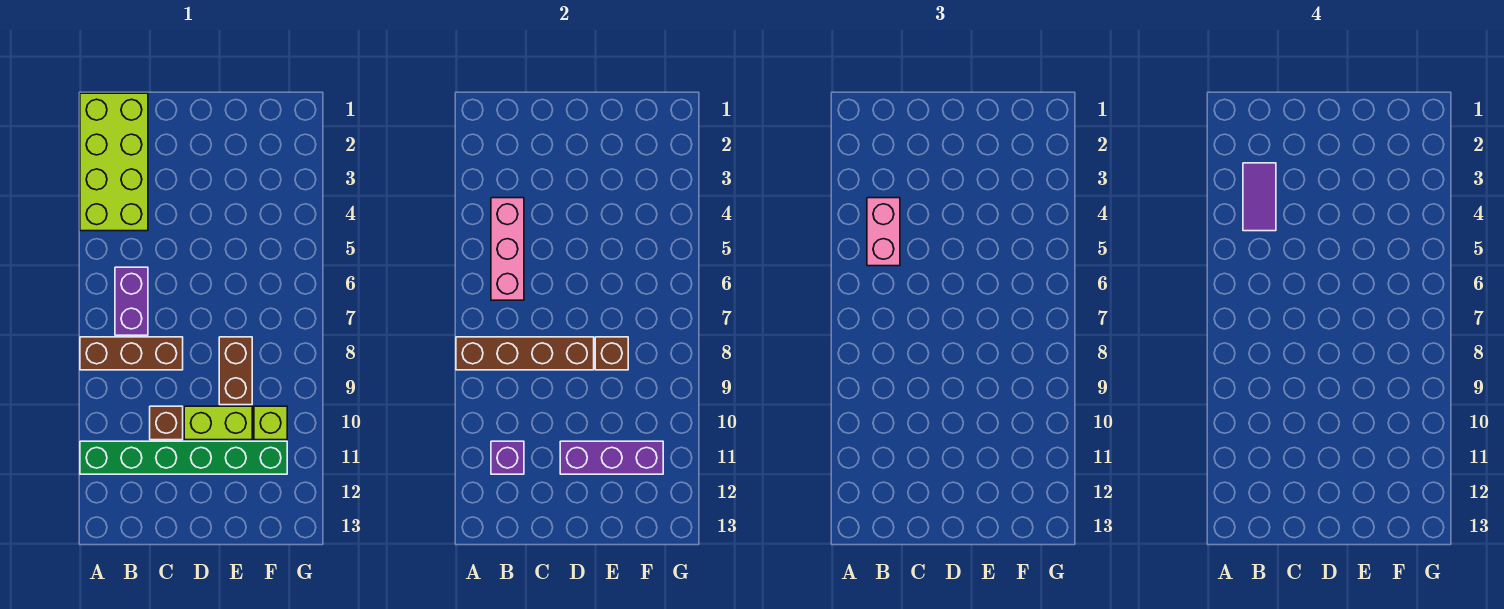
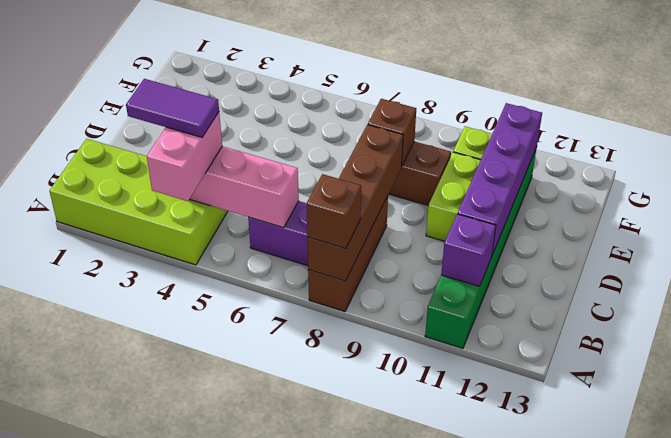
pink brick B4:B5 level 3 -> pink brick A4:B4 level 3
brown brick C10 level 1 -> brown brick A8 level 3
purple brick D11:F11 level 2 -> purple brick C11:F11 level 2

